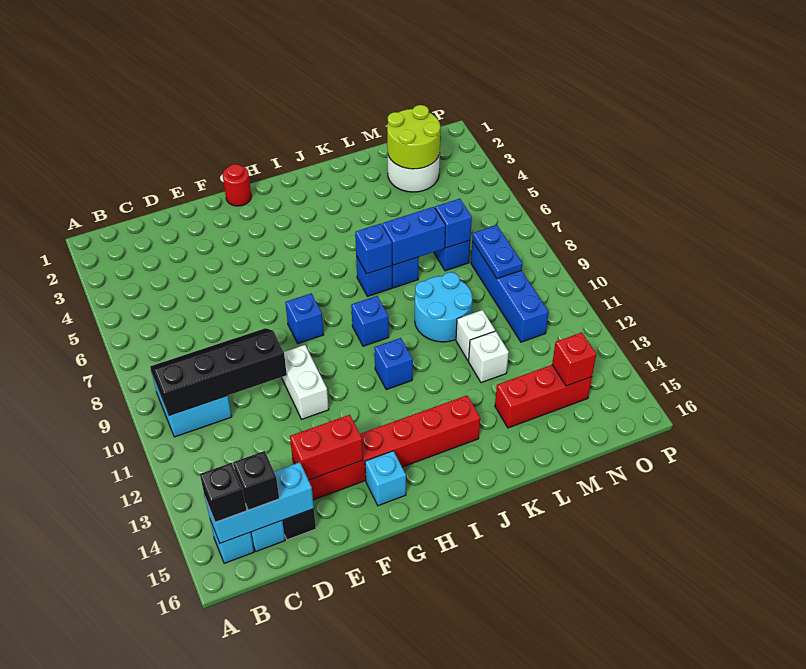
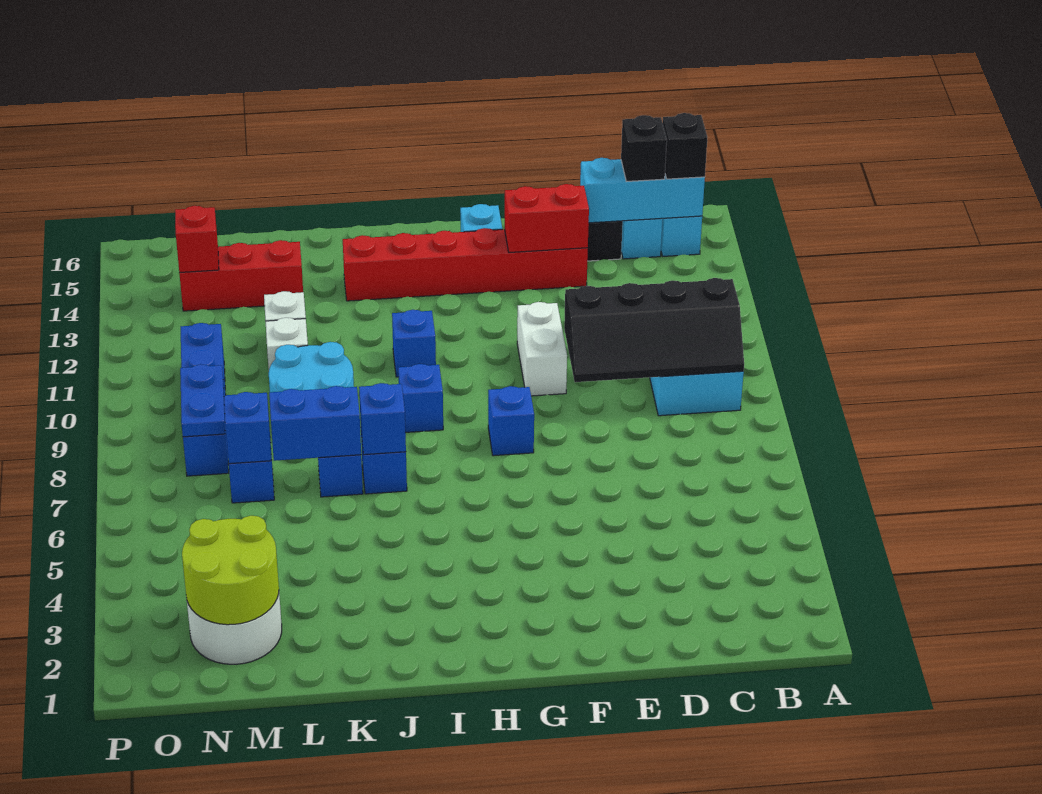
red round brick G1 level 1 -> none

